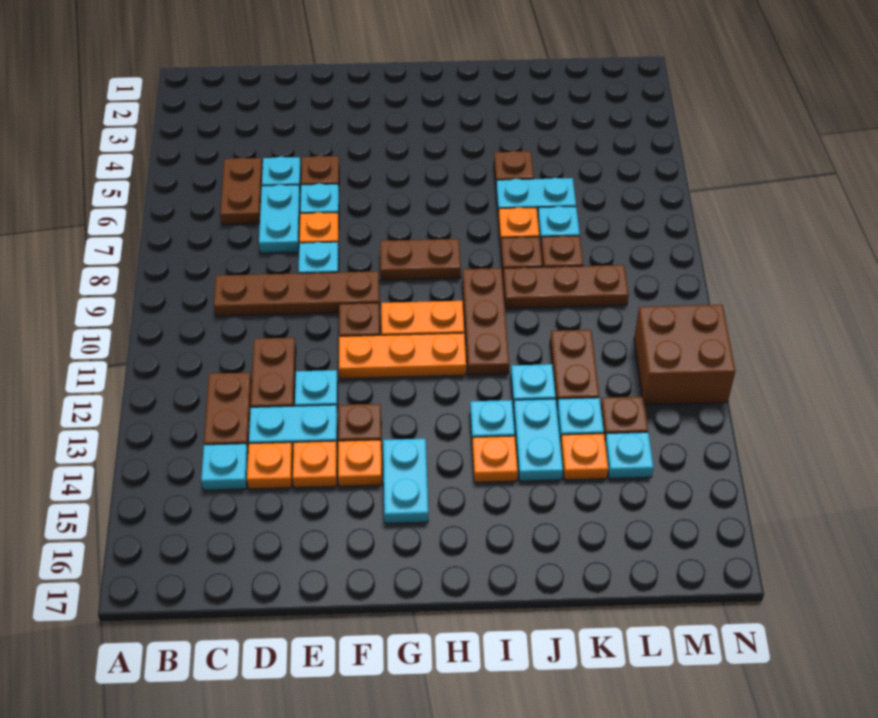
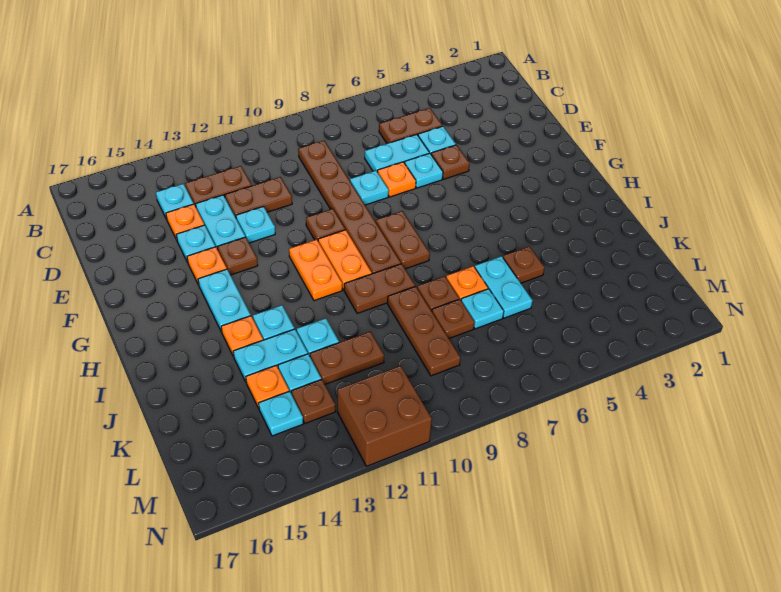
brown plate C9:F9 level 1 -> brown plate C9:H9 level 1
orange plate E14 level 1 -> cyan plate E14 level 1
orange plate F11:H11 level 1 -> orange plate G11:H11 level 1
cyan plate G14:G15 level 1 -> cyan plate G14:H14 level 1
brown plate I9:I11 level 1 -> brown plate I9:I10 level 1

